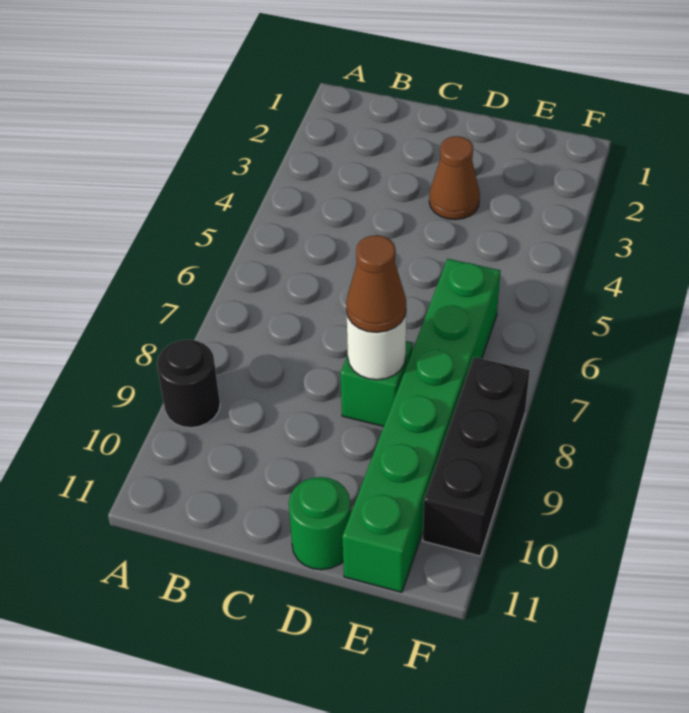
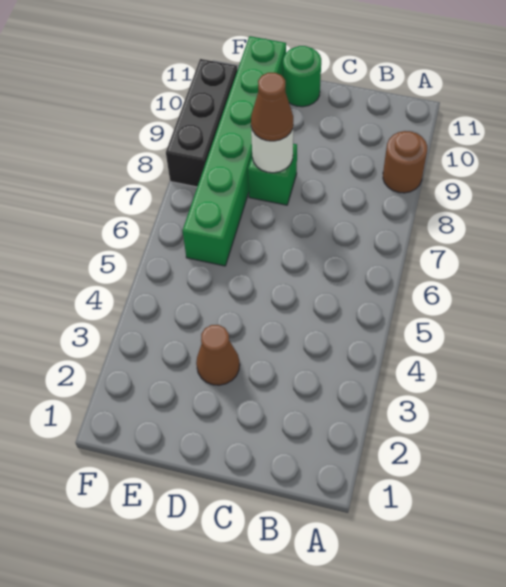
black round brick A9 level 1 -> brown round brick A9 level 1

